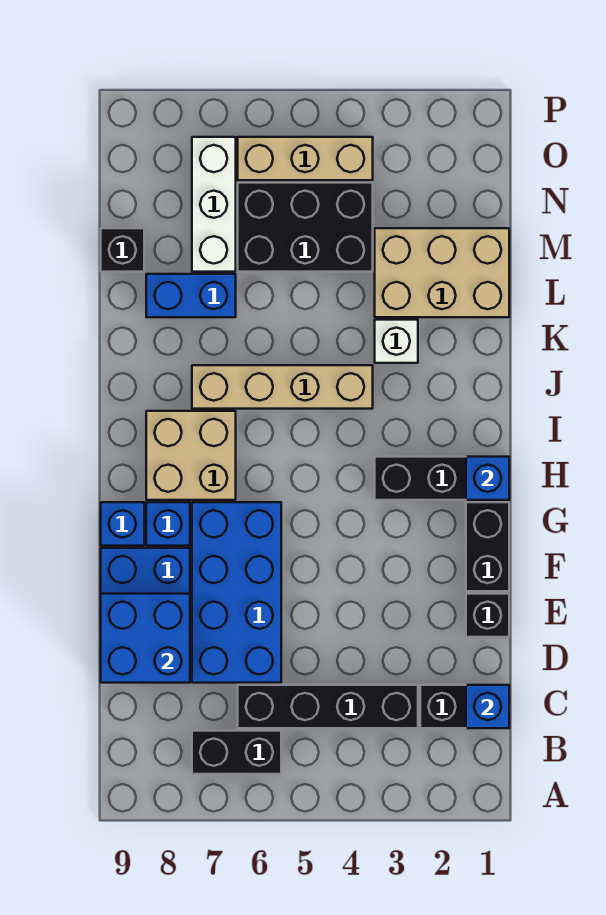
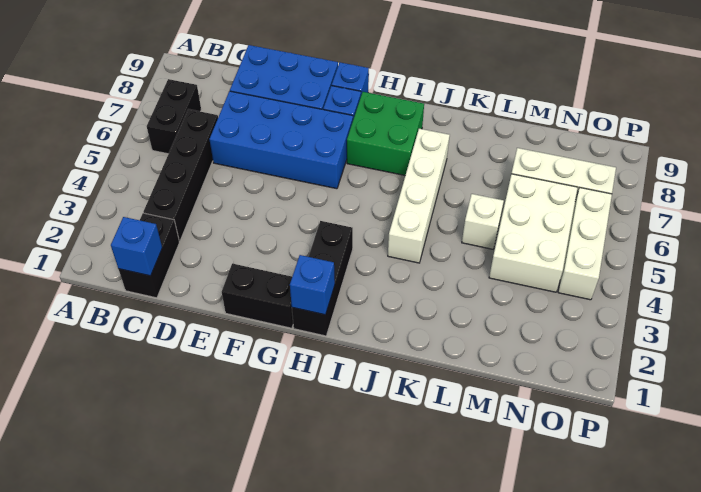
blue brick D8:E9 level 2 -> none
black brick E1 level 1 -> none
tan brick H7:I8 level 1 -> green brick H7:I8 level 1
tan brick J4:J7 level 1 -> white brick J4:J7 level 1
white brick K3 level 1 -> white brick L5 level 1
tan brick L1:M3 level 1 -> none
blue brick L7:L8 level 1 -> none
black brick M4:N6 level 1 -> white brick M4:N6 level 1
black brick M9 level 1 -> none
tan brick O4:O6 level 1 -> white brick O4:O6 level 1

